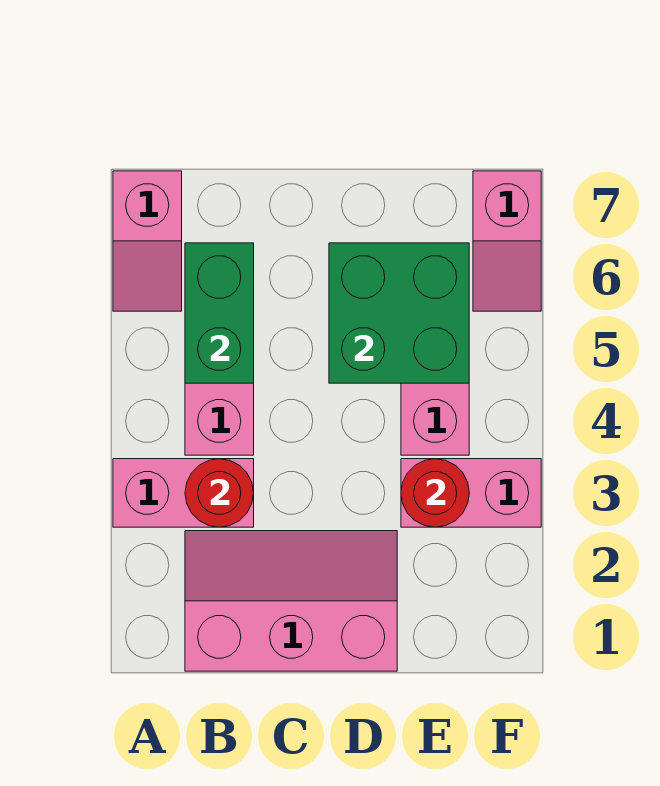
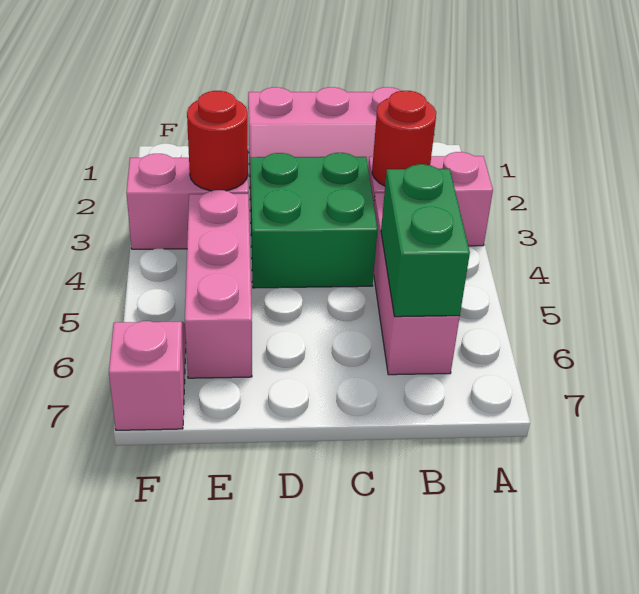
pink slope A6:A7 level 1 top 7 -> none
green brick D5:E6 level 2 -> green brick C3:D4 level 1

